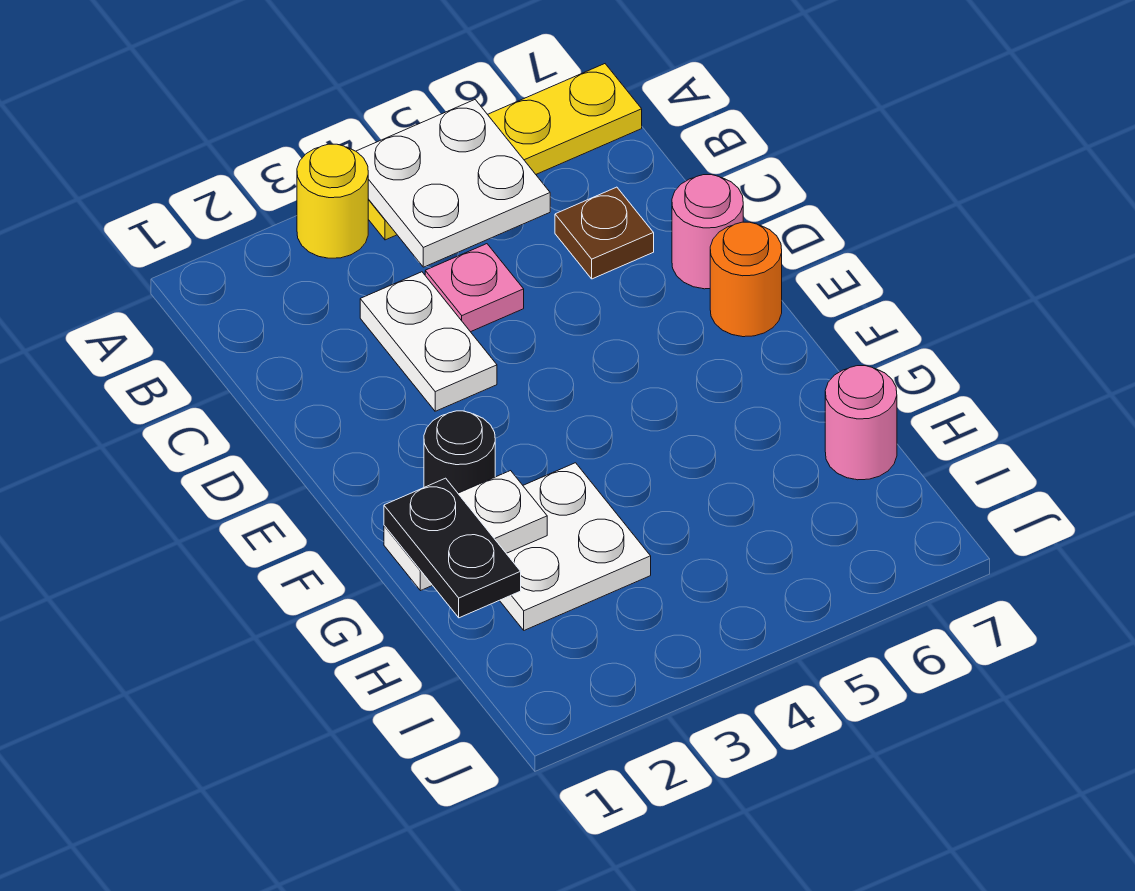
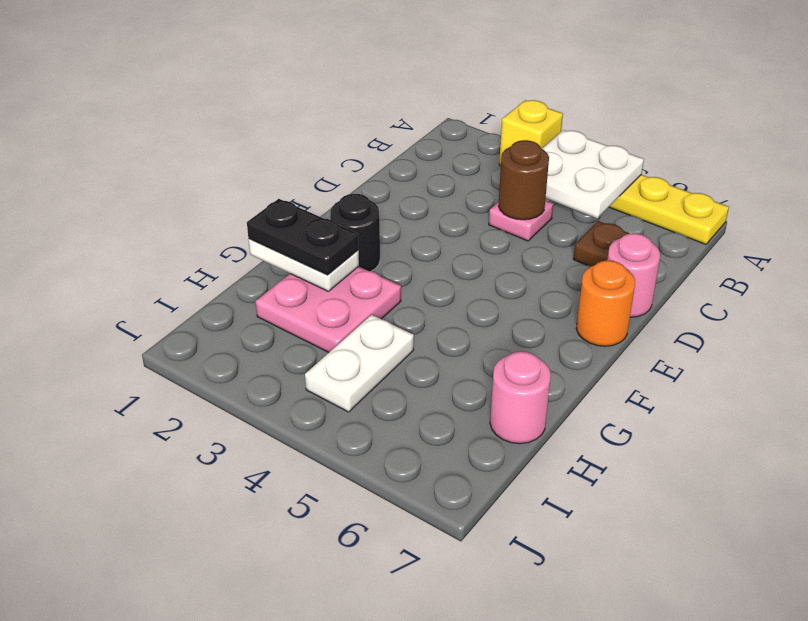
yellow round brick A3 level 1 -> yellow brick A3 level 1
white plate C3:D3 level 1 -> white plate H4:I4 level 1
none -> brown round brick C4 level 2
black plate G1:H1 level 3 -> black plate G1:G2 level 3
white plate G2:H3 level 1 -> pink plate G2:H3 level 1

